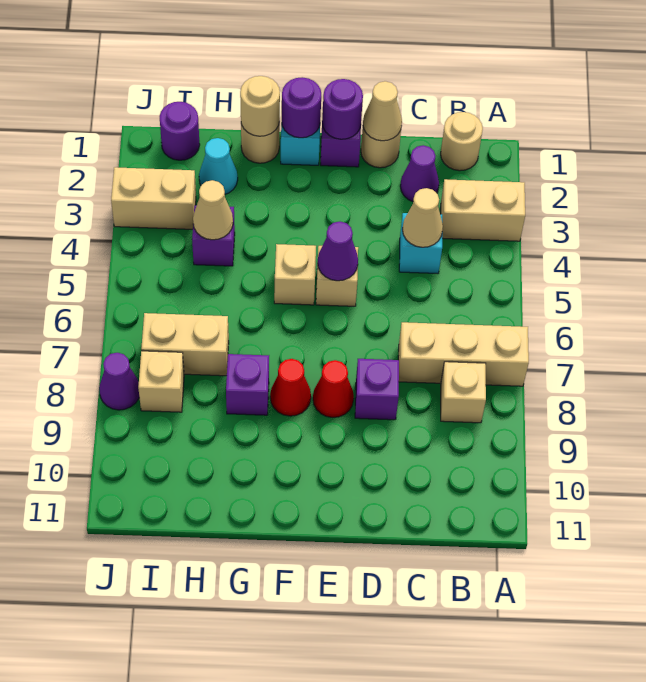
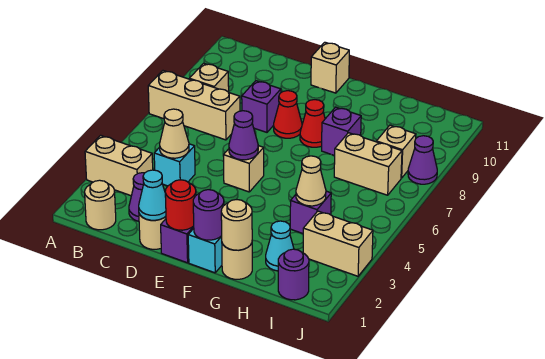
tan cone D1 level 2 -> cyan cone D1 level 2
purple round brick E1 level 2 -> red round brick E1 level 2
tan brick F5 level 1 -> tan brick E11 level 1

